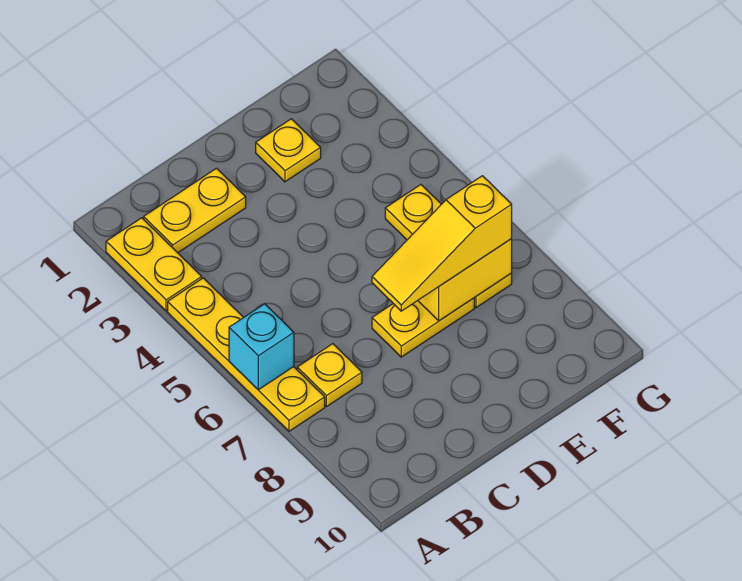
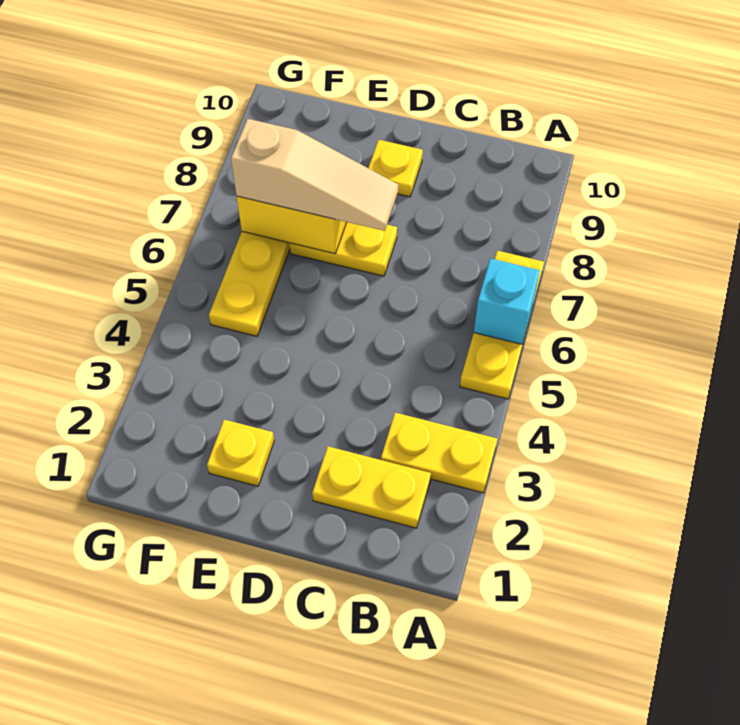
yellow plate A2:A3 level 1 -> yellow plate A3:B3 level 1
yellow plate A4:A7 level 1 -> yellow plate A5:A7 level 1
yellow plate B7 level 1 -> yellow plate D9 level 1
yellow slope D7:F7 level 3 top F -> tan slope D7:F7 level 3 top F

